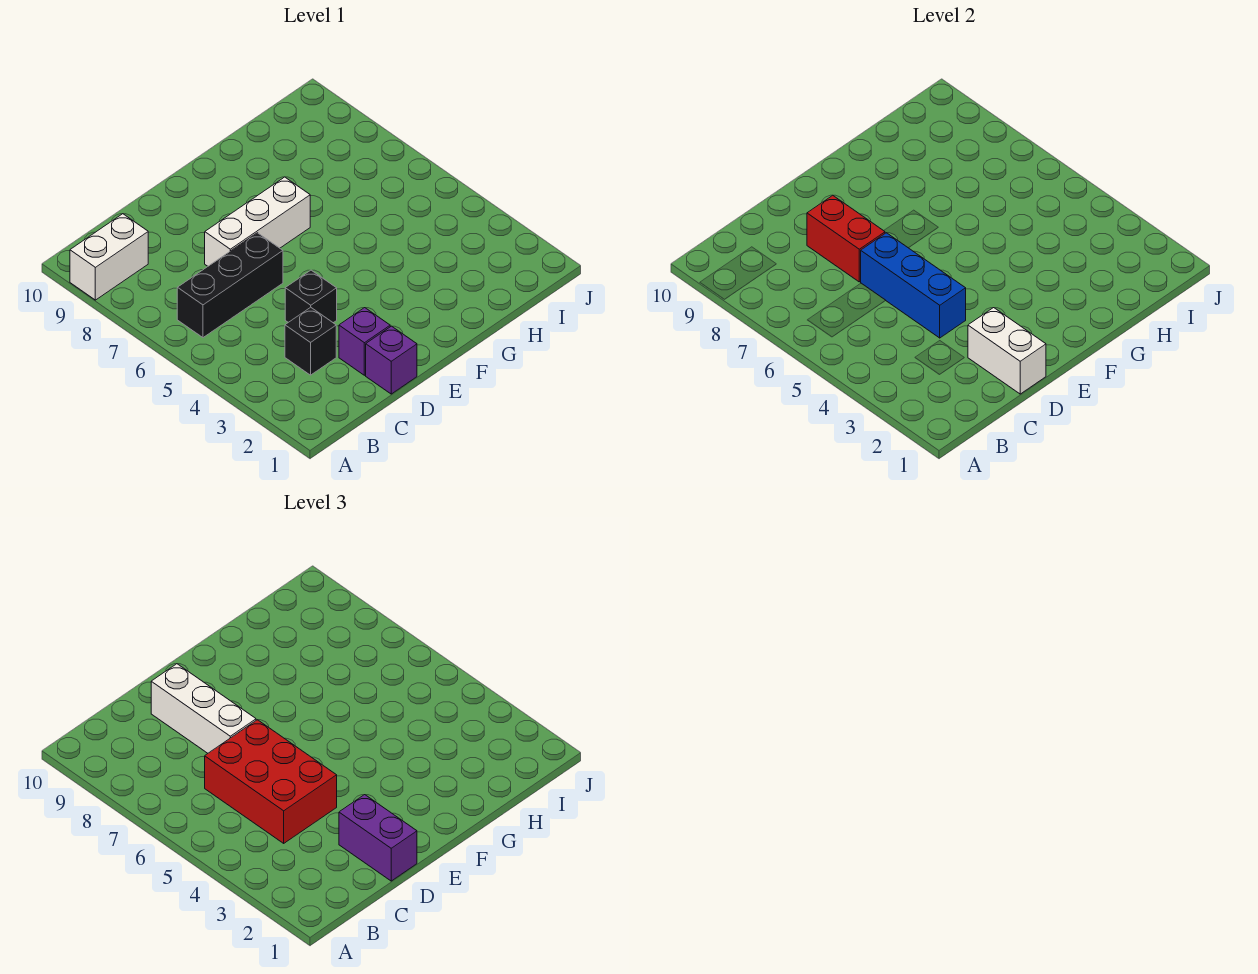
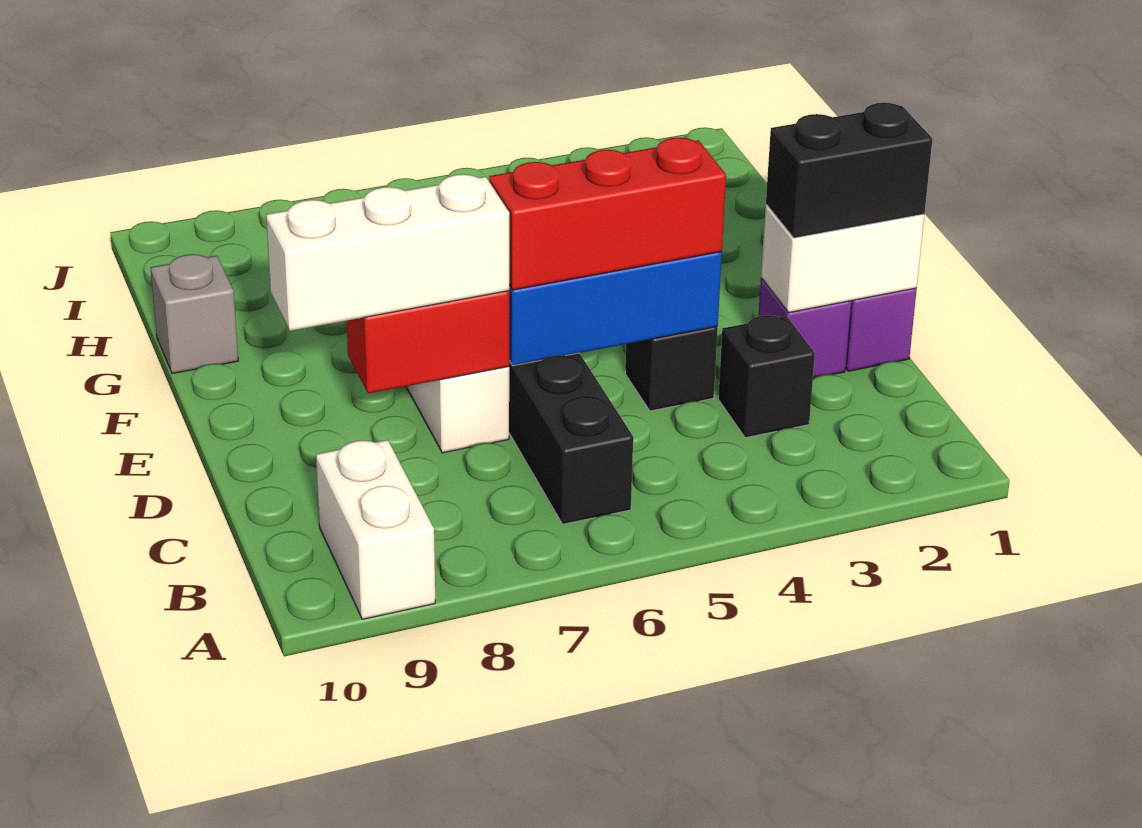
red brick C4:D6 level 3 -> red brick D4:D6 level 3
purple brick D1:D2 level 3 -> black brick D1:D2 level 3
none -> grey brick G10 level 1

